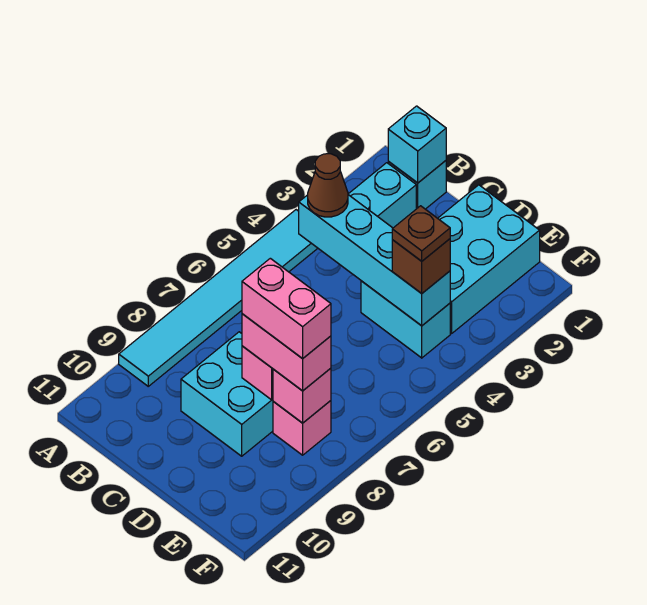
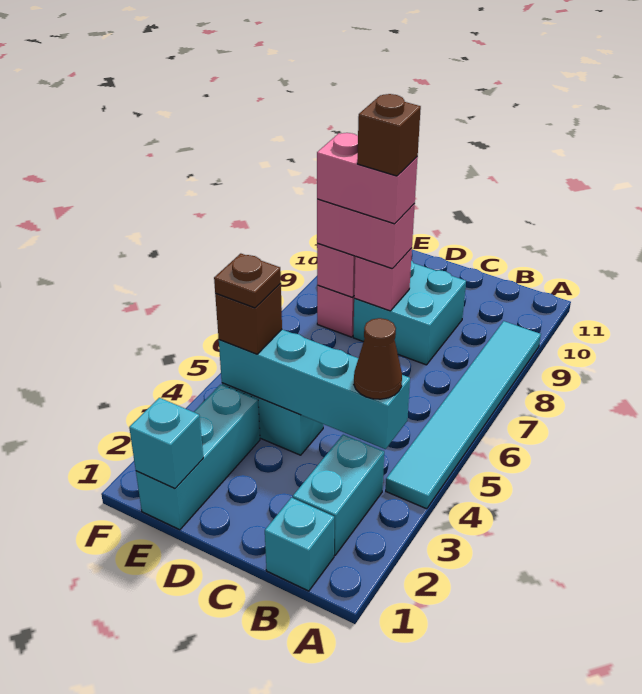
cyan brick B1 level 2 -> cyan brick E1 level 2
cyan brick D1:E3 level 1 -> cyan brick E1:E3 level 1
none -> brown brick D8 level 5

